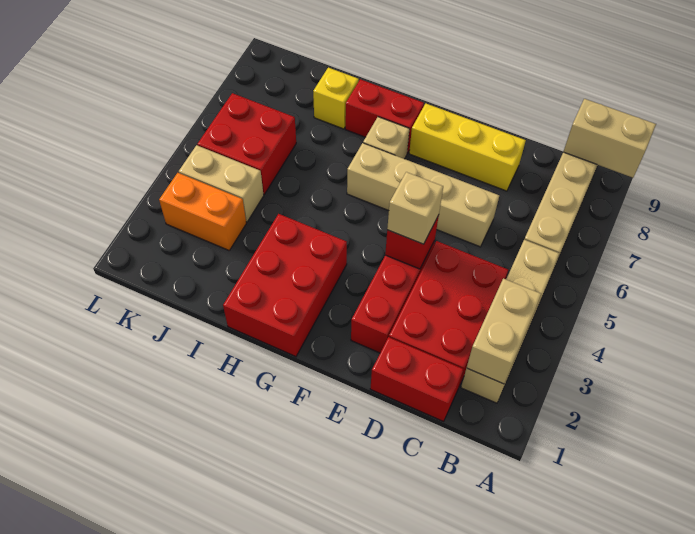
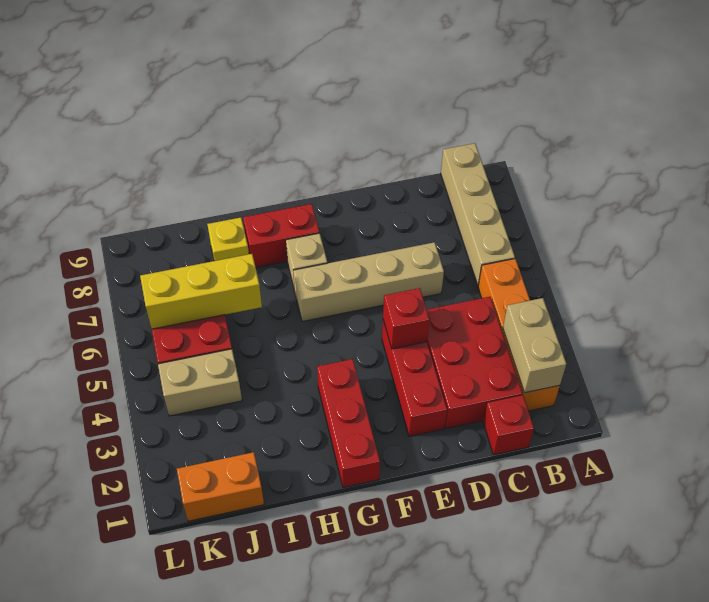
tan brick A9:B9 level 2 -> none
tan brick B2:B5 level 1 -> orange brick B2:B5 level 1
red brick C1:D1 level 1 -> red brick C1 level 1
yellow brick D8:F8 level 1 -> yellow brick I6:K6 level 2
tan brick E4 level 3 -> none
red brick G1:H3 level 1 -> red brick G1:G3 level 1
orange brick J3:K3 level 1 -> orange brick J1:K1 level 1

